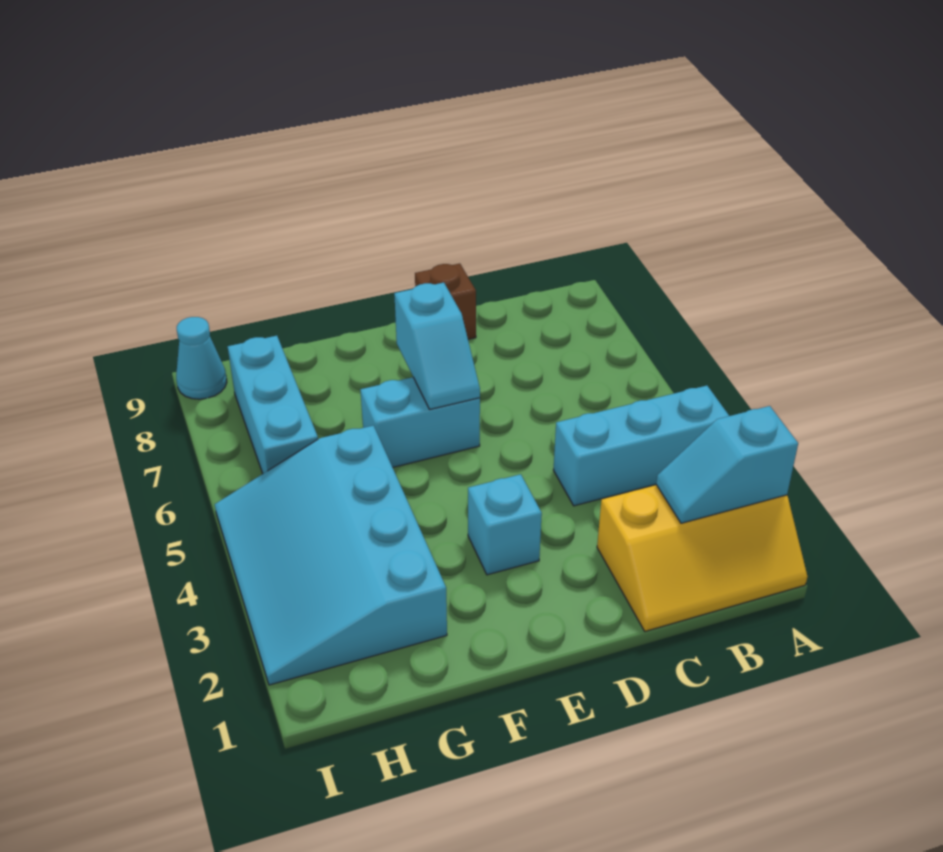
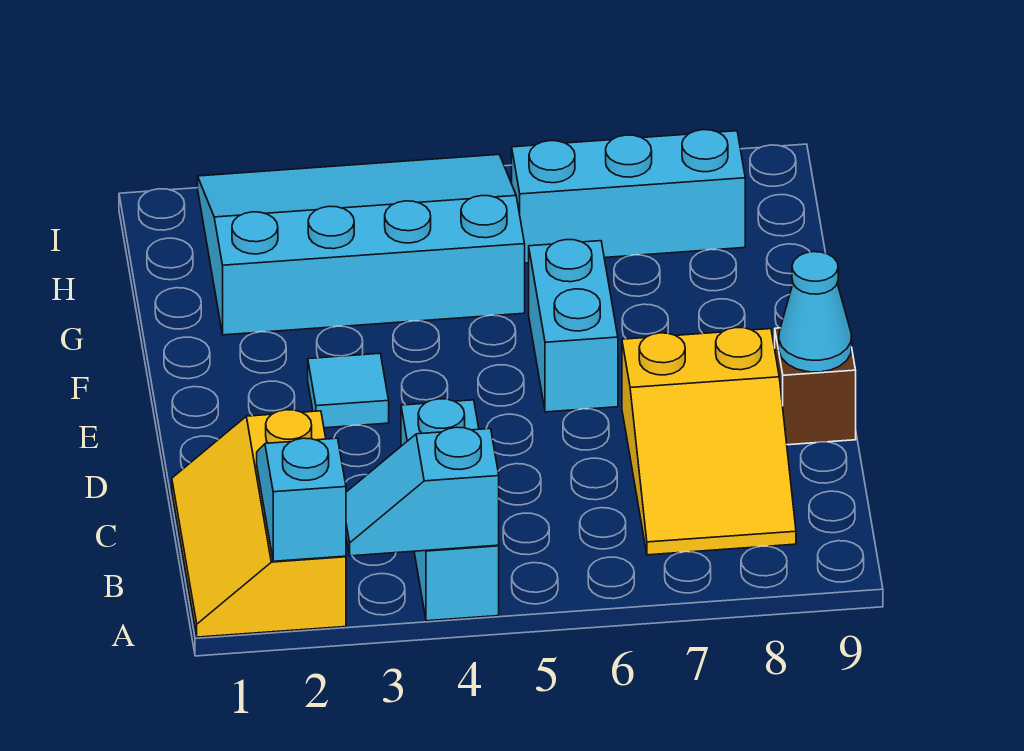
none -> yellow slope B7:D8 level 1 top D
cyan brick E3 level 1 -> cyan tile E3 level 1
cyan slope E6:E7 level 2 top 7 -> cyan slope A3:A4 level 2 top 4
cyan cone I9 level 1 -> cyan cone D9 level 2

